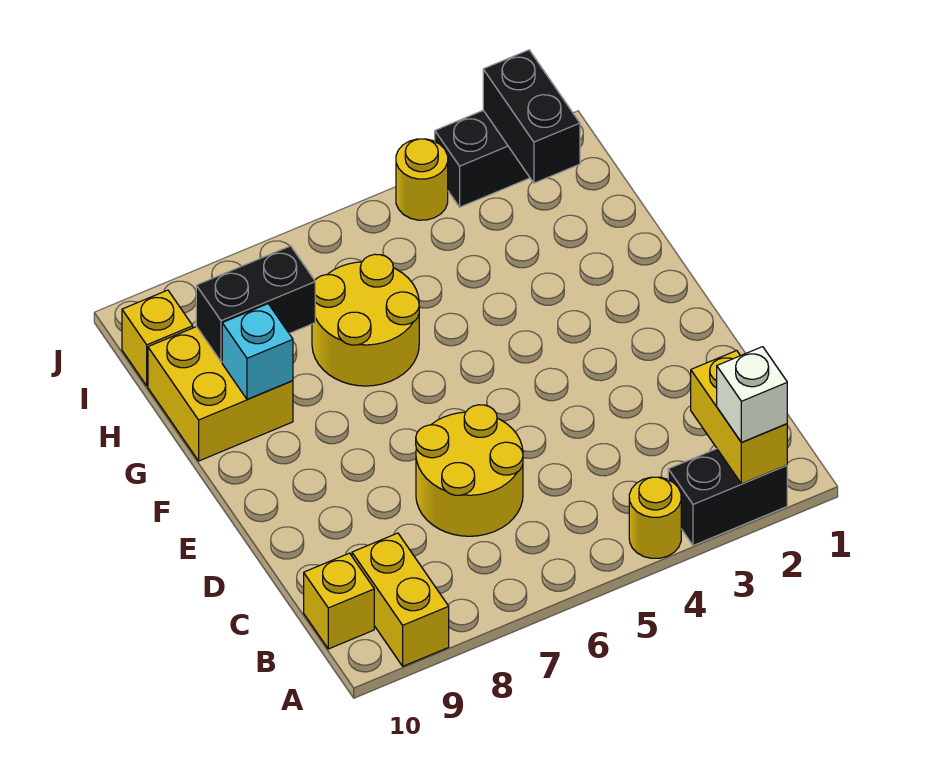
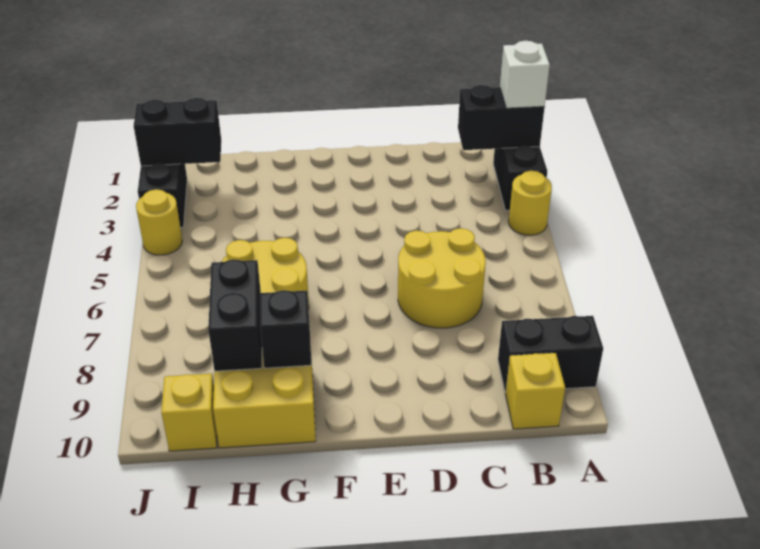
yellow brick A2:B2 level 2 -> black brick A2:B2 level 2
yellow brick A9:B9 level 1 -> black brick A9:B9 level 1
cyan brick G9 level 2 -> black brick G9 level 2

